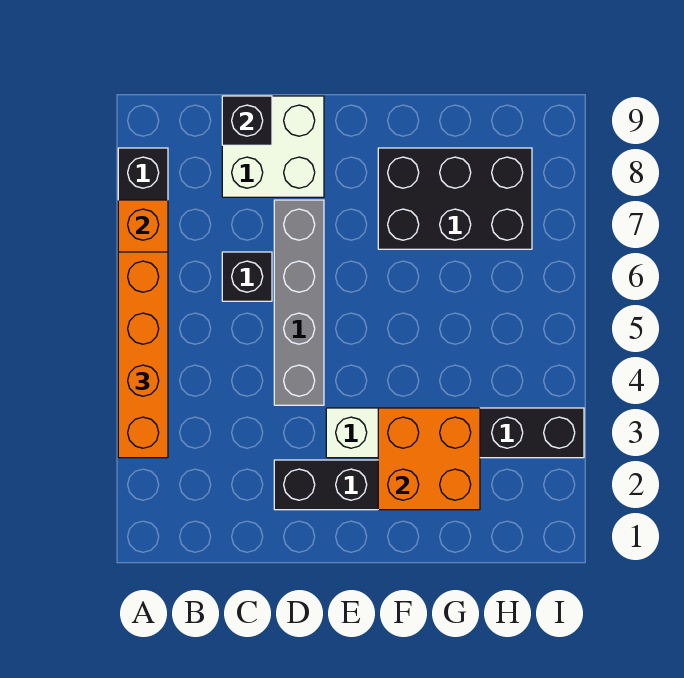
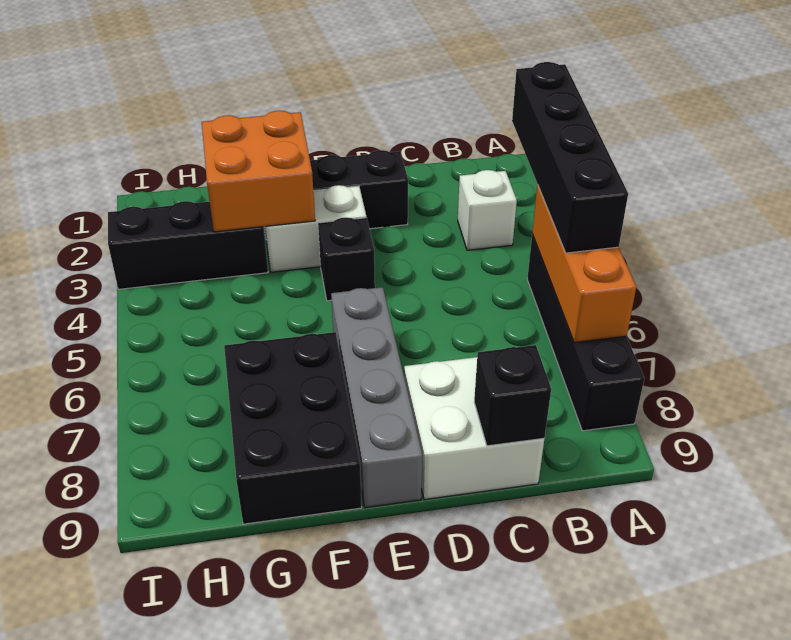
orange brick A3:A6 level 3 -> black brick A3:A6 level 3
none -> white brick B3 level 1
black brick C6 level 1 -> black brick E4 level 1
grey brick D4:D7 level 1 -> grey brick E6:E9 level 1
black brick F7:H8 level 1 -> black brick F7:G9 level 1

